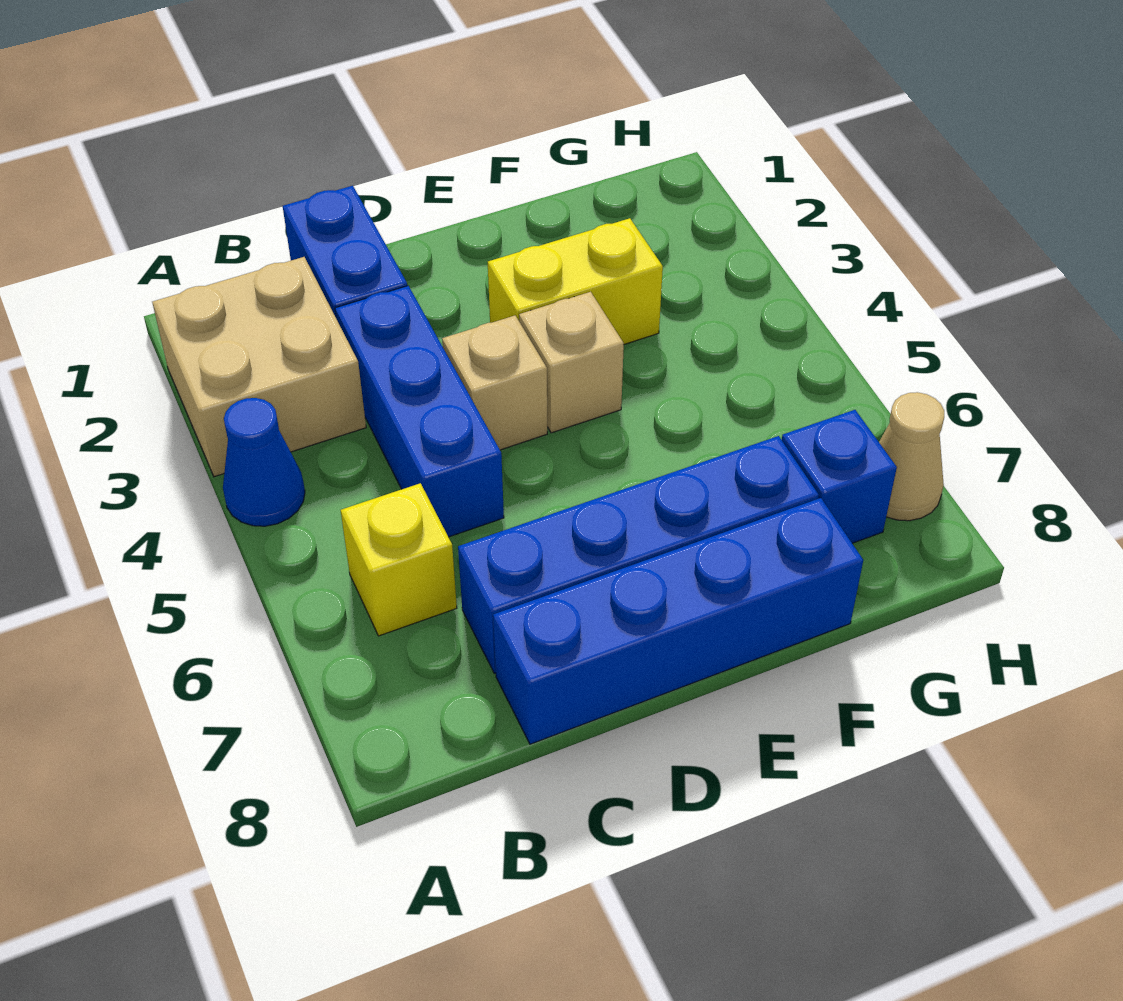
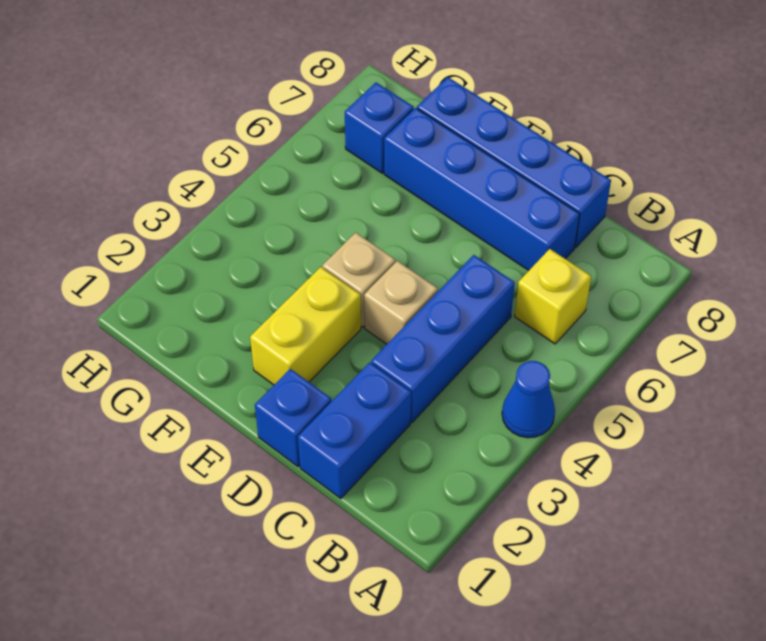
tan brick A2:B3 level 1 -> none
none -> blue brick D1 level 1
yellow brick E3:F3 level 1 -> yellow brick E2:E3 level 1
tan cone H7 level 1 -> none

